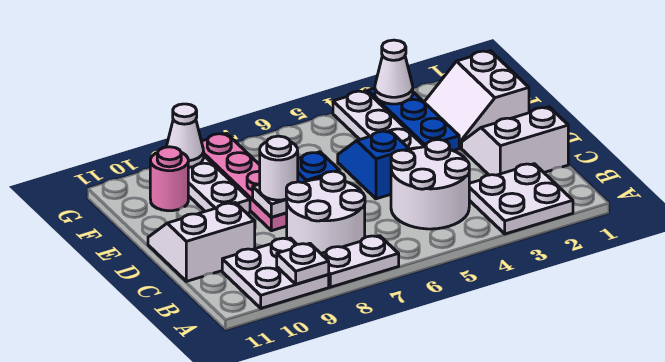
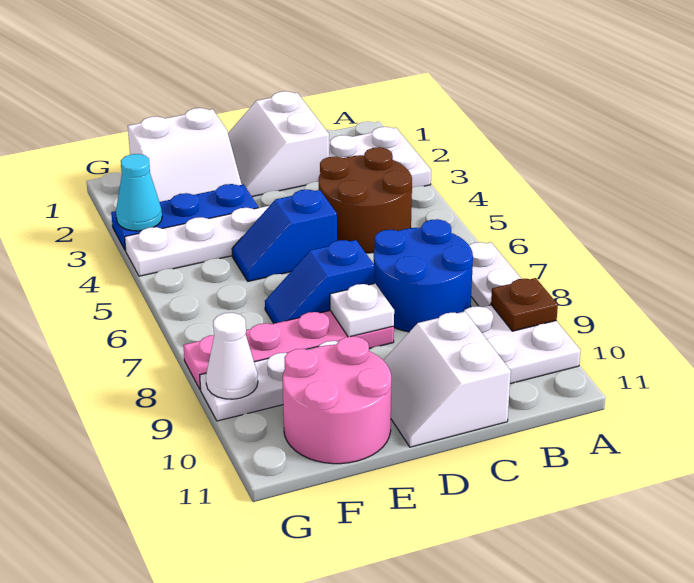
white plate A9 level 2 -> brown plate A9 level 2
white round brick B4:C5 level 1 -> brown round brick B4:C5 level 1
white round brick B7:C8 level 1 -> blue round brick B7:C8 level 1
white round brick D8 level 3 -> none
pink round brick F10 level 1 -> pink round brick E10:F11 level 1
white cone G3 level 2 -> cyan cone G3 level 2

